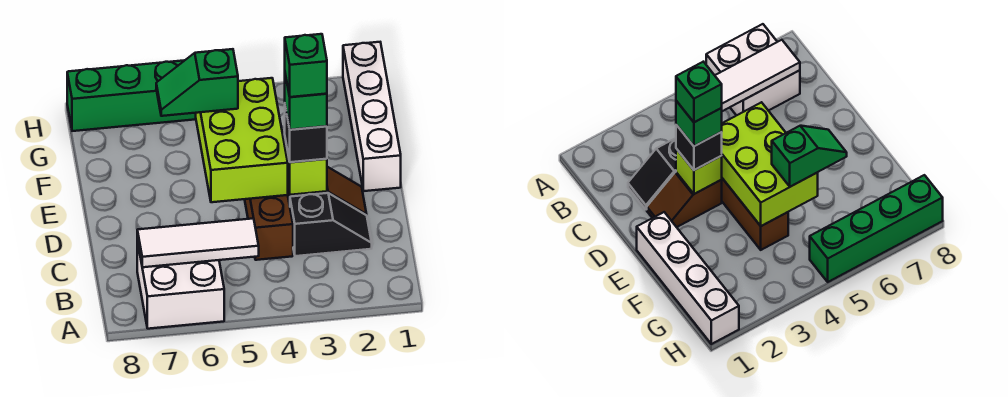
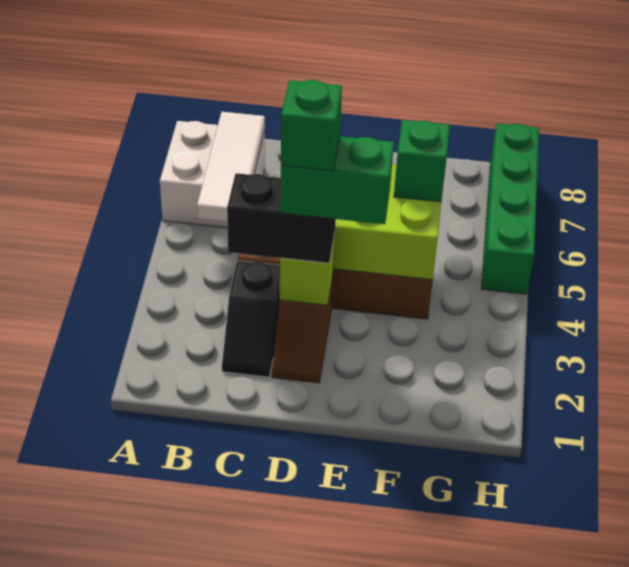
black brick D3 level 3 -> black brick C3:D3 level 3
green brick D3 level 4 -> green brick D3:E3 level 4
white brick E1:H1 level 1 -> none

